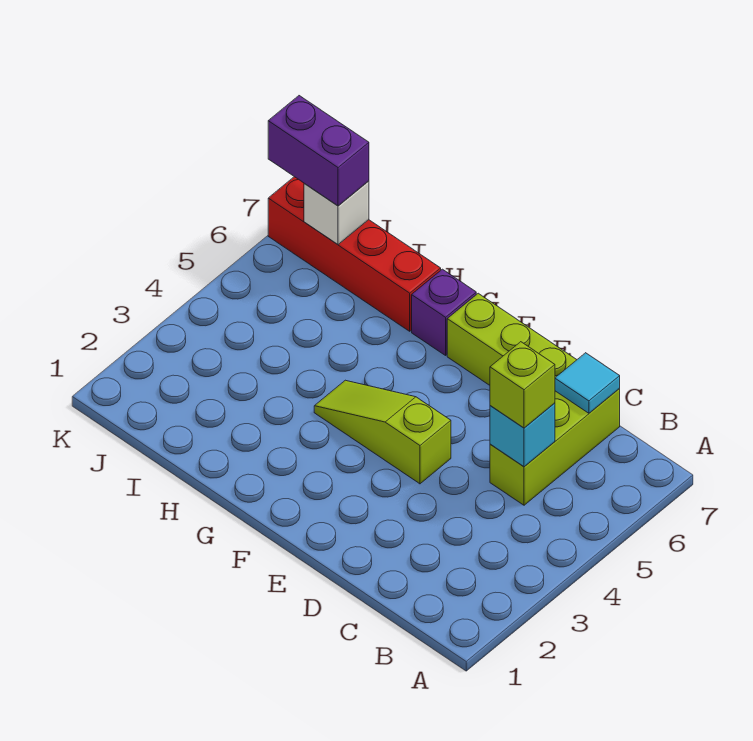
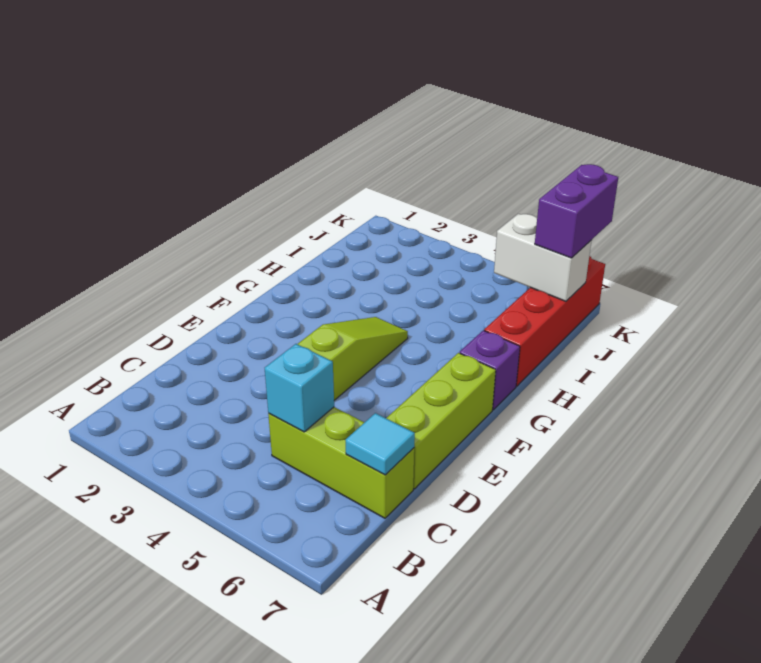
lime brick C5 level 3 -> none
white brick J7 level 2 -> white brick J6:J7 level 2

